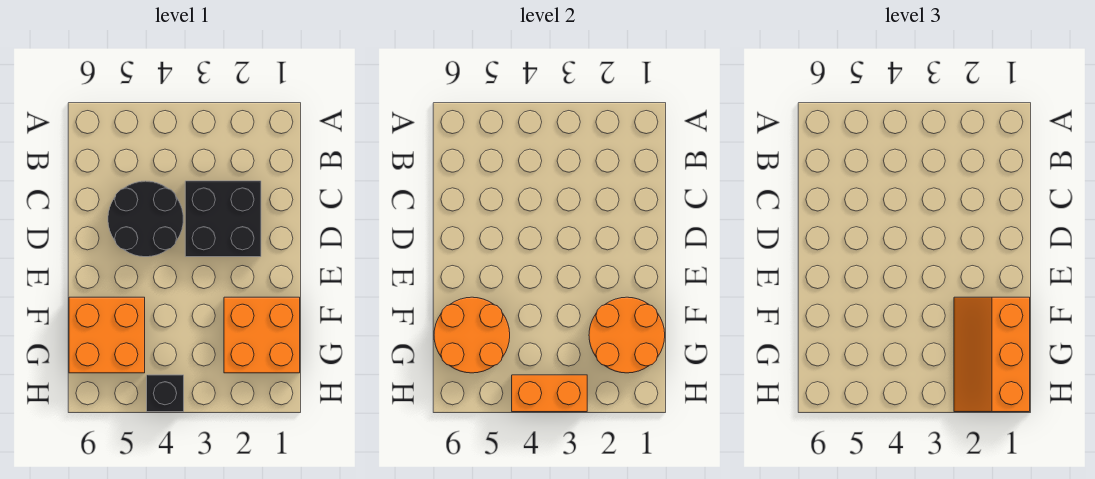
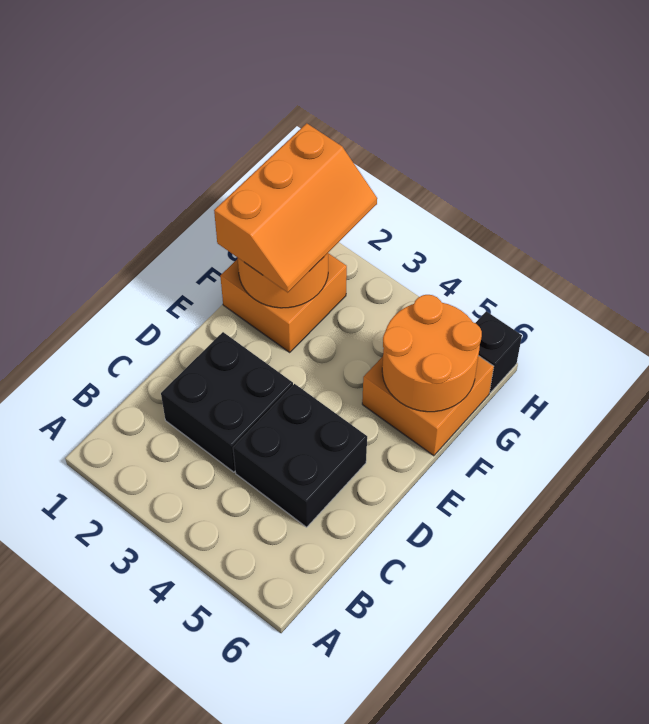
black round brick C4:D5 level 1 -> black brick C4:D5 level 1
orange brick H3:H4 level 2 -> none
black brick H4 level 1 -> black brick H6 level 1

